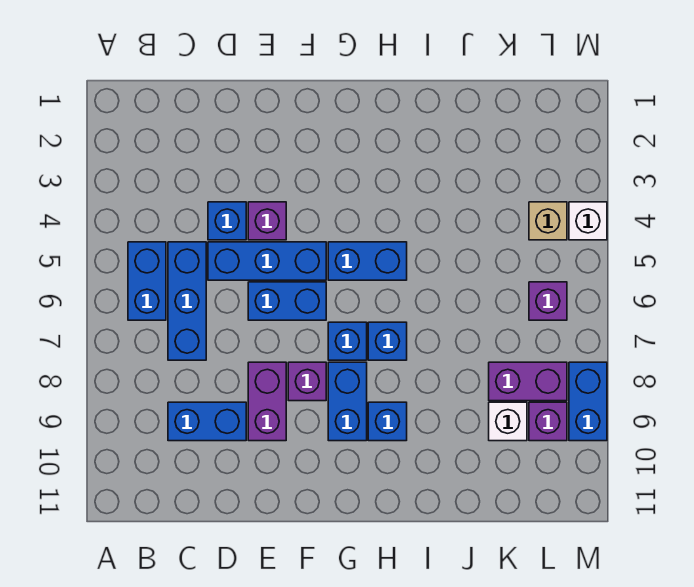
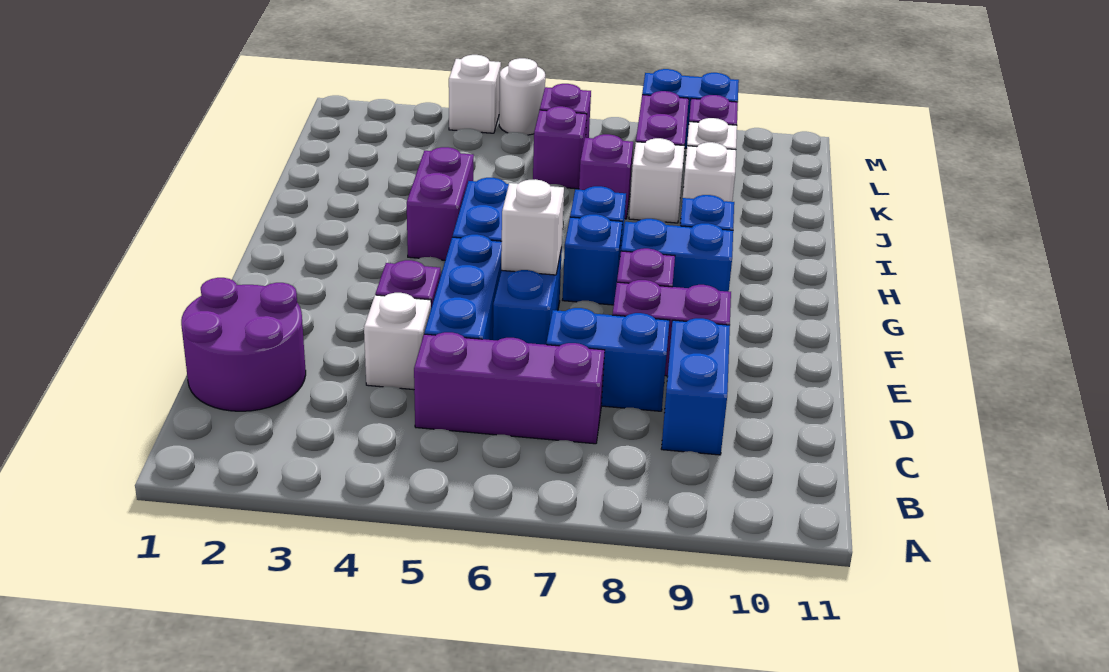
blue brick B5:B6 level 1 -> blue brick D7:D8 level 1
none -> purple round brick C1:D2 level 1
blue brick C5:C7 level 1 -> purple brick C5:C7 level 1
blue brick D4 level 1 -> white brick D4 level 1
none -> white brick F6 level 2
none -> purple brick H4:I4 level 1
none -> purple brick J7 level 1
none -> white brick J8 level 1
none -> white brick J9 level 1
none -> purple brick K6 level 1
tan brick L4 level 1 -> none
none -> white round brick M5 level 1

